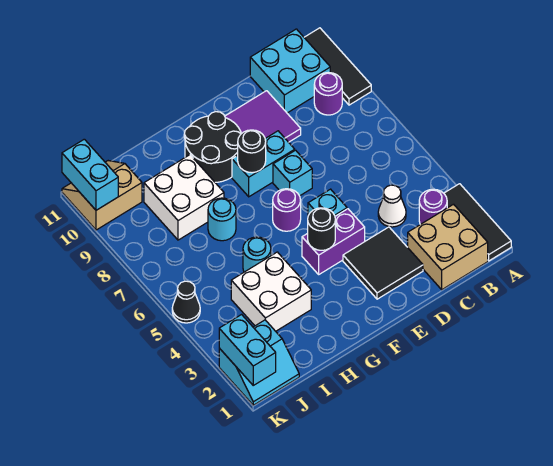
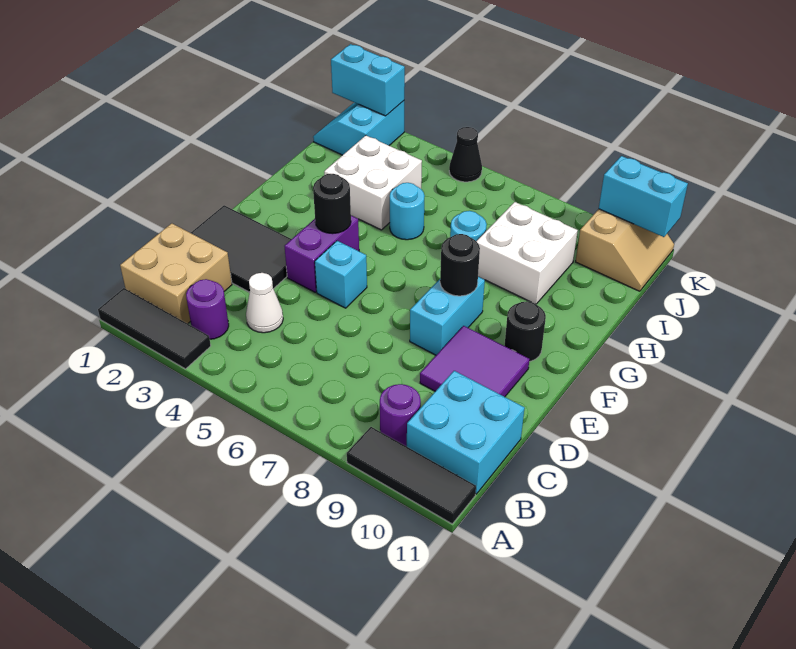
black tile D2:E3 level 1 -> black tile D1:E3 level 1
cyan brick E7 level 1 -> none
purple round brick F6 level 1 -> none
black round brick F9:G10 level 1 -> black round brick F10 level 1

